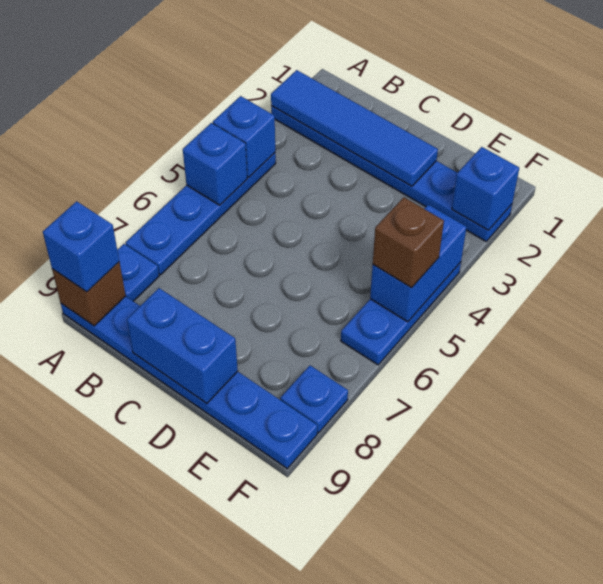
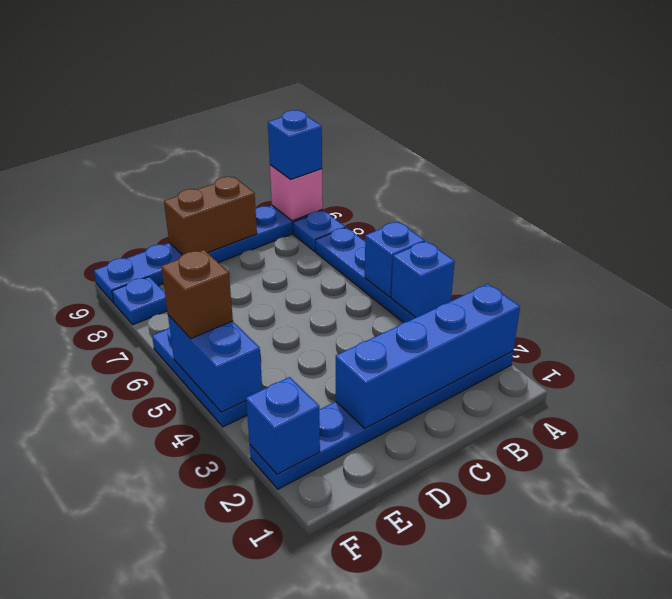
blue tile A2:D2 level 2 -> blue brick A2:D2 level 2
brown brick A9 level 2 -> pink brick A9 level 2
blue brick C9:D9 level 2 -> brown brick C9:D9 level 2

